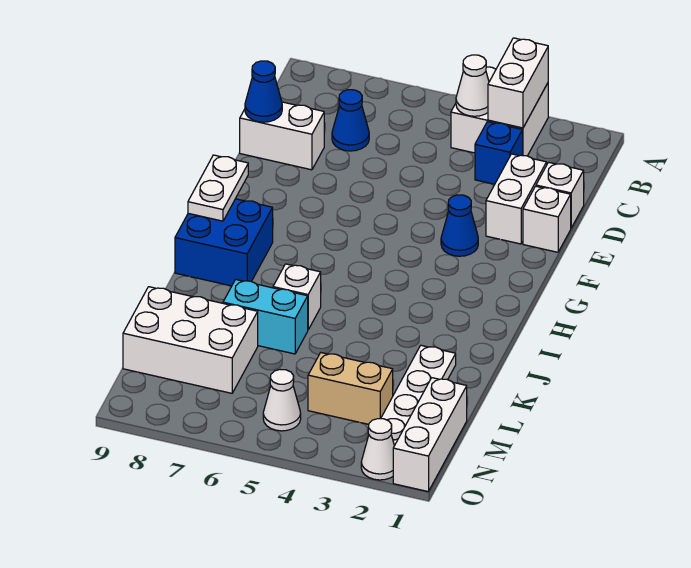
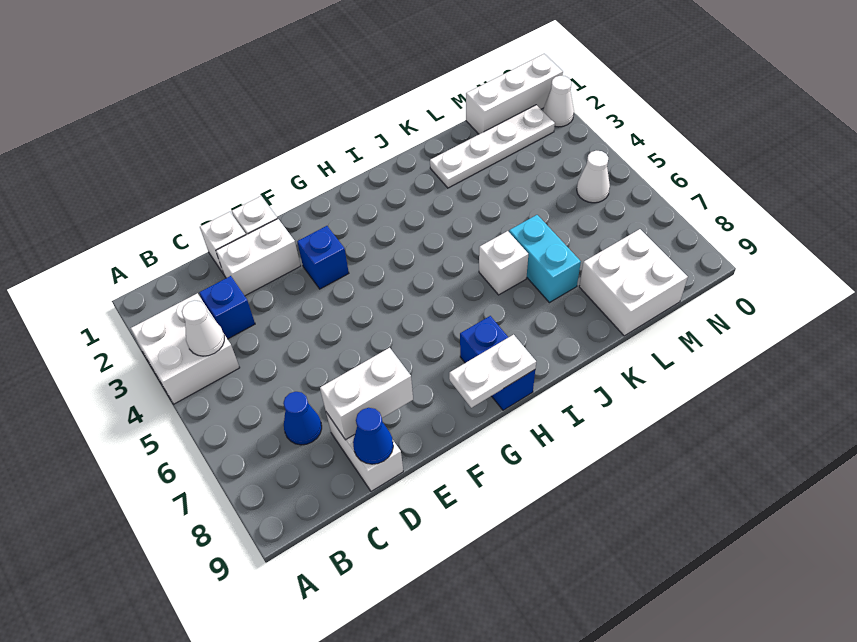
white brick A3:B3 level 2 -> white brick D8:E8 level 2
blue cone F3 level 1 -> blue brick F3 level 1
blue brick H8:I9 level 1 -> blue brick H8:H9 level 1
white brick L7:M9 level 1 -> white brick L8:M9 level 1
tan brick M3:M4 level 1 -> none

